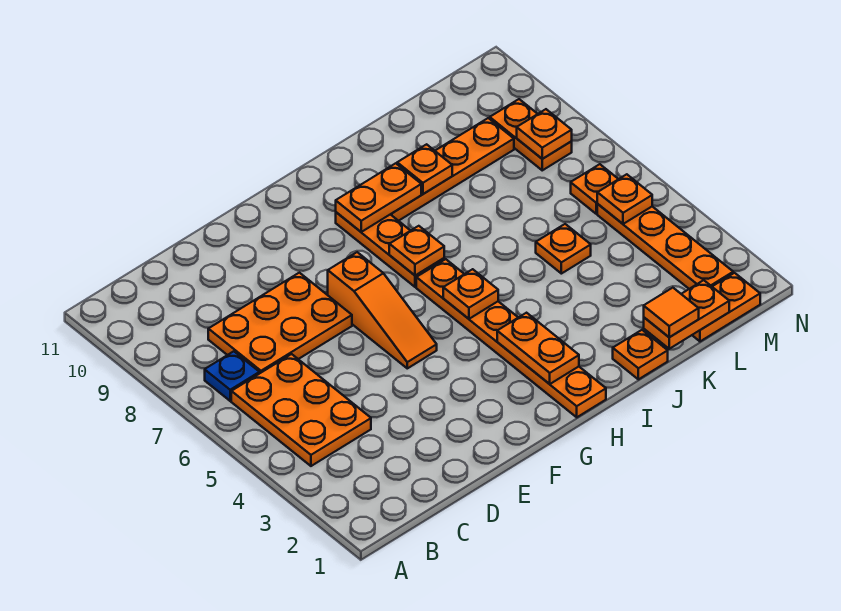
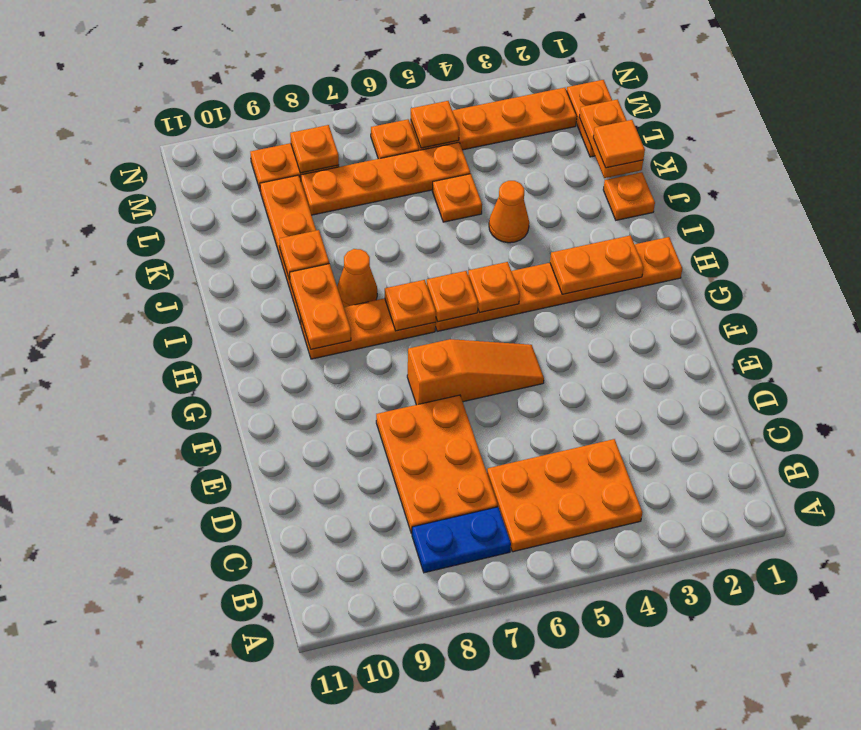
blue plate B7 level 1 -> blue plate B7:B8 level 1
none -> orange plate H6 level 2
none -> orange cone I8 level 1
none -> orange cone J4 level 1
none -> orange plate L5:L8 level 1

